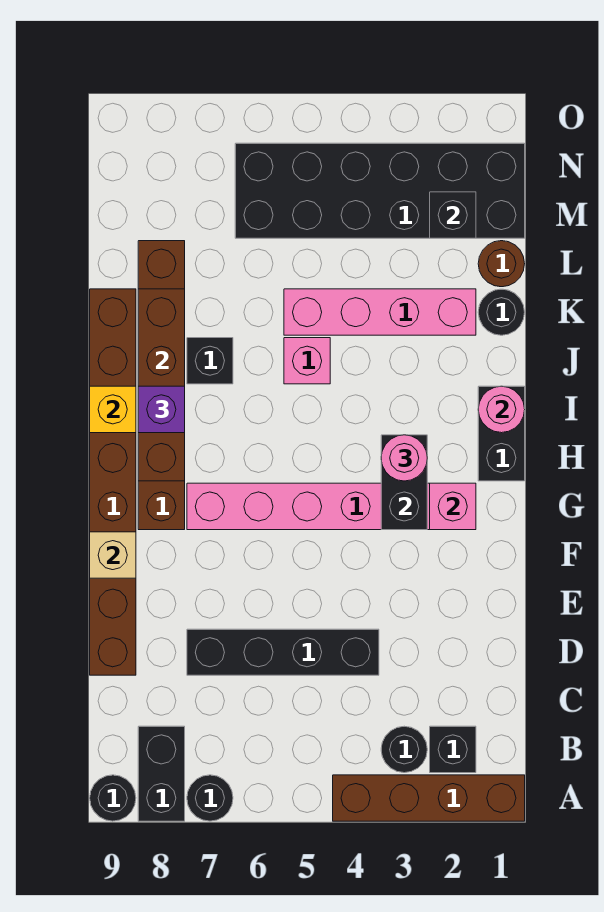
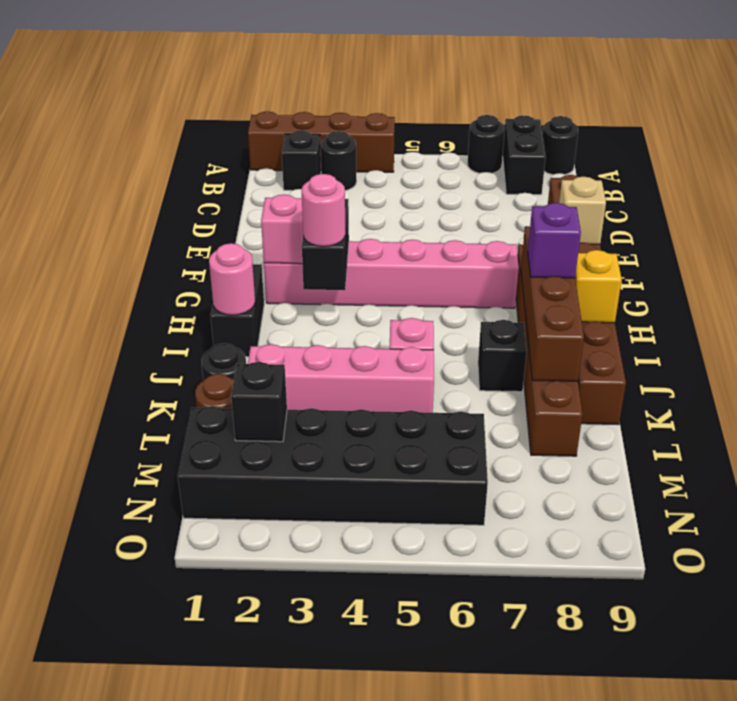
black brick D4:D7 level 1 -> none

